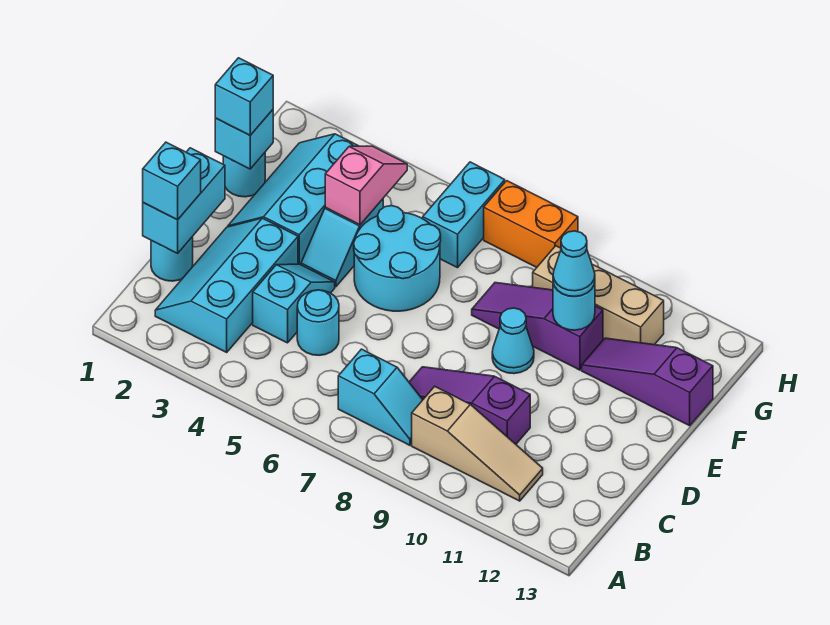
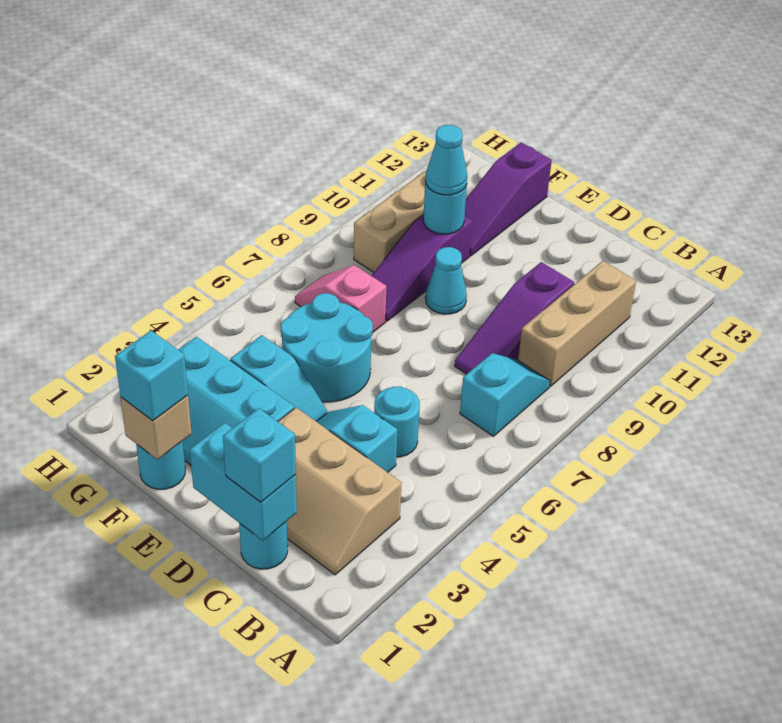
cyan slope B2:D3 level 1 top 3 -> tan slope B2:D3 level 1 top 3
tan slope B9:B11 level 1 top 9 -> tan brick B9:B11 level 1
cyan brick F1 level 2 -> tan brick F1 level 2
pink slope F4:G4 level 2 top F -> pink slope F7:G7 level 1 top F
cyan brick G6:H6 level 1 -> none
orange brick H7:H8 level 1 -> none

